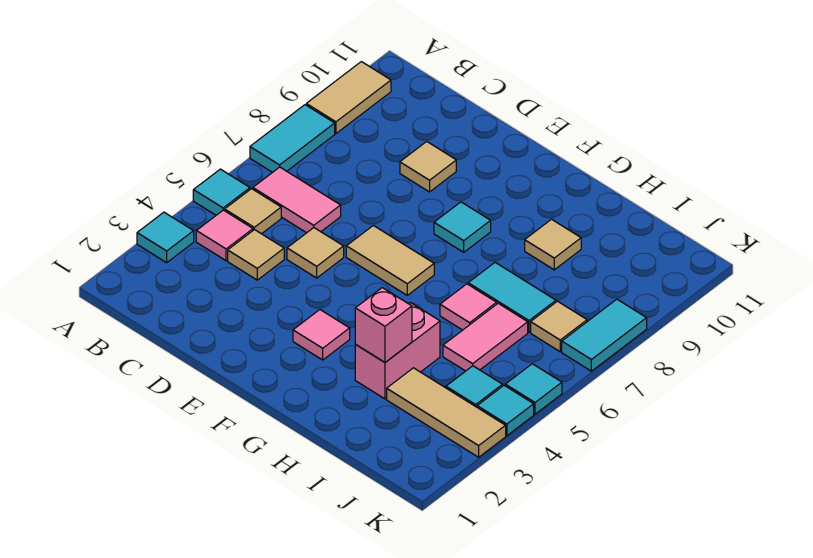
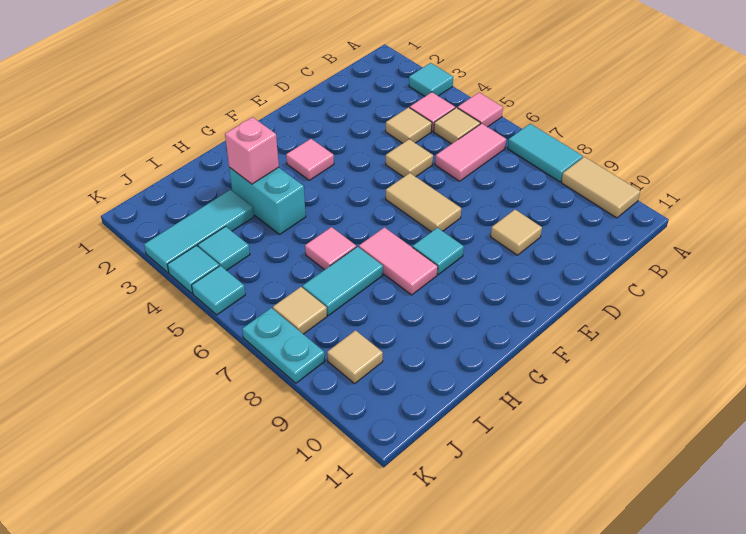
cyan tile A5 level 1 -> pink tile A5 level 1
tan tile E6:F6 level 1 -> tan tile E6:E7 level 1
pink brick H3:H4 level 1 -> cyan brick H3:H4 level 1
tan tile H9 level 1 -> tan tile J9 level 1
tan tile I3:K3 level 1 -> cyan tile I3:K3 level 1
pink tile I5:I6 level 1 -> pink tile G7:G8 level 1
cyan tile K7:K8 level 1 -> cyan plate K7:K8 level 1

